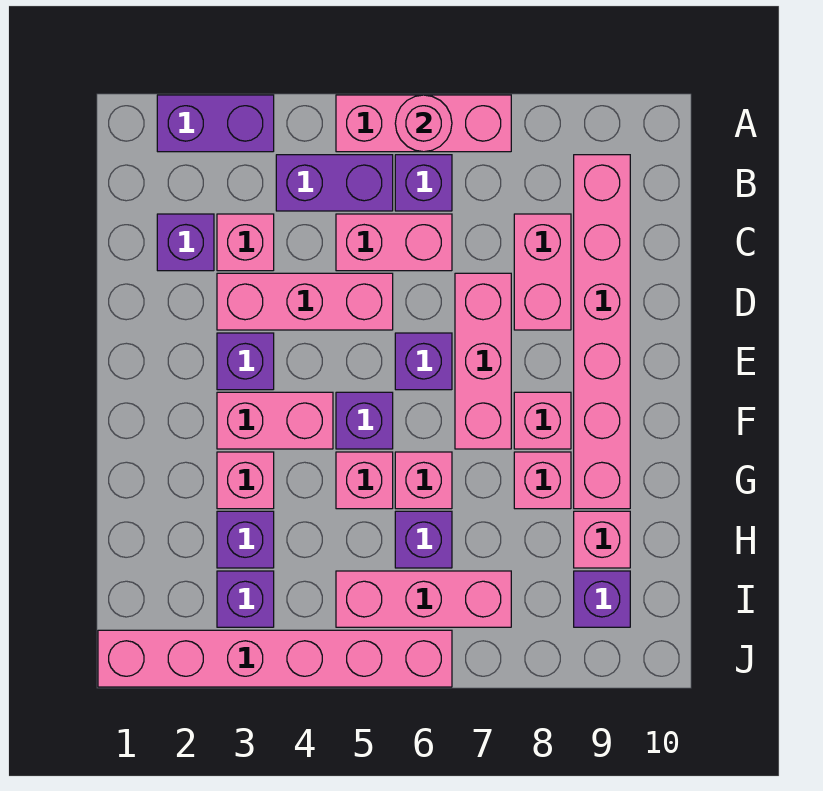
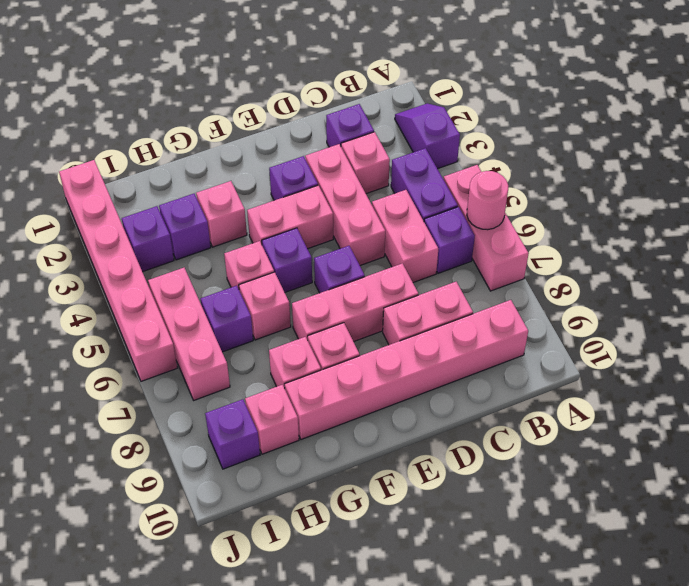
purple brick A2:A3 level 1 -> purple slope A2:A3 level 1 top 3
pink brick F3:F4 level 1 -> pink brick E4:F4 level 1

